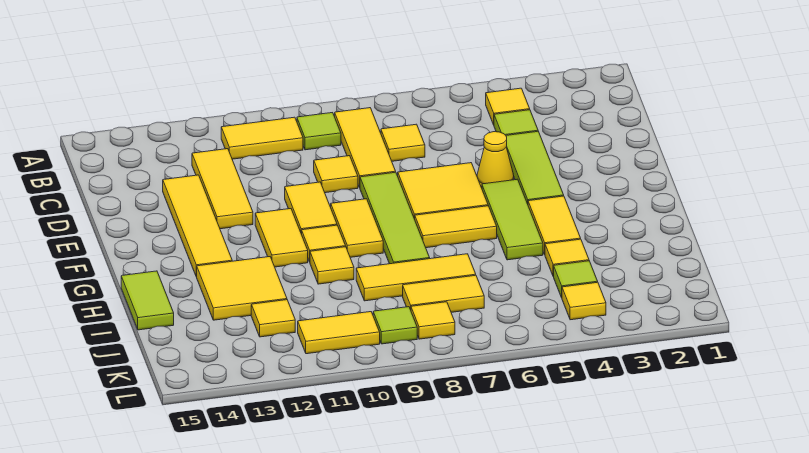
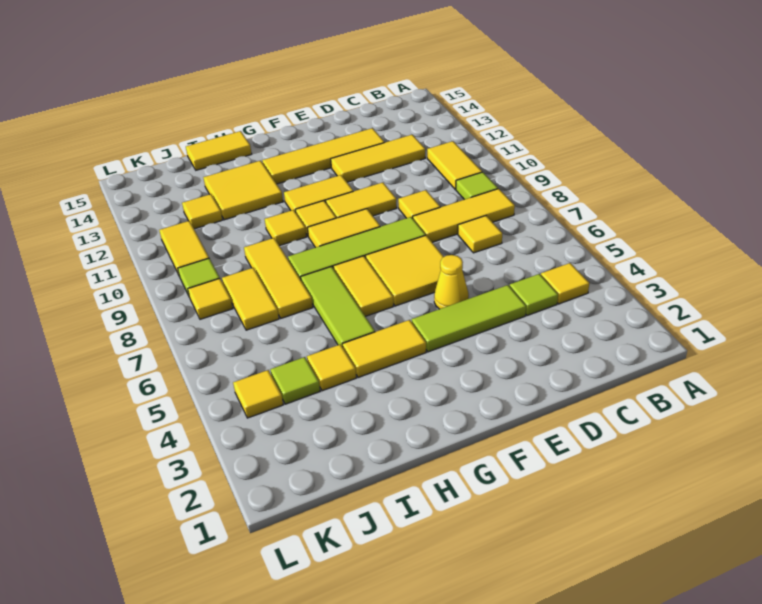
lime tile F5:H5 level 1 -> lime tile H5:H7 level 1
lime tile H15:I15 level 1 -> yellow tile H15:I15 level 1

